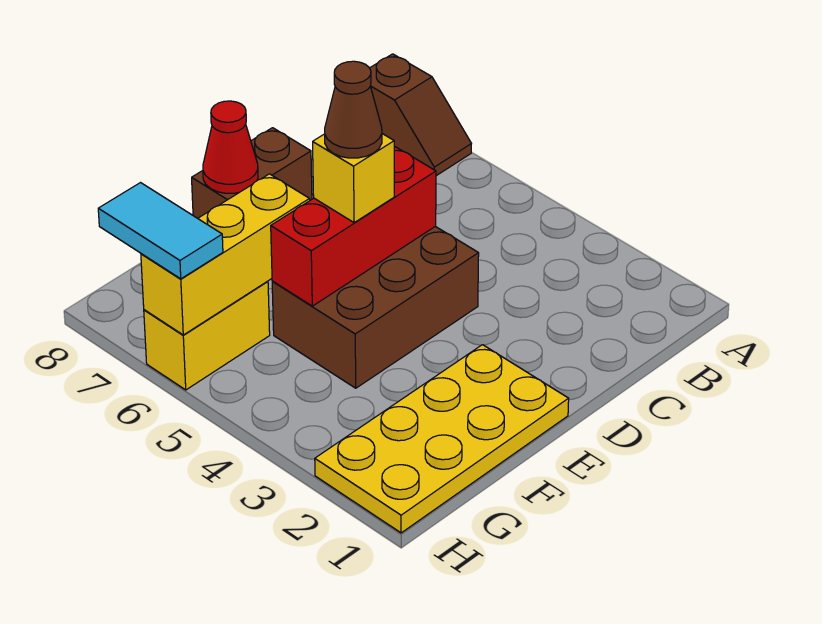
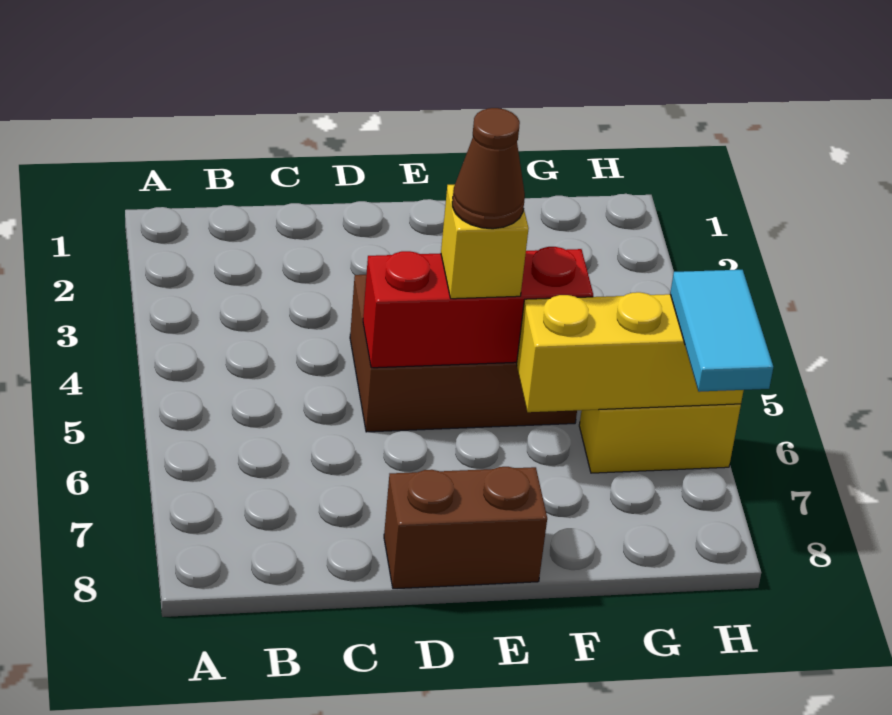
brown slope A7:A8 level 1 top 8 -> none
yellow plate E1:H2 level 1 -> none
red cone E8 level 2 -> none

